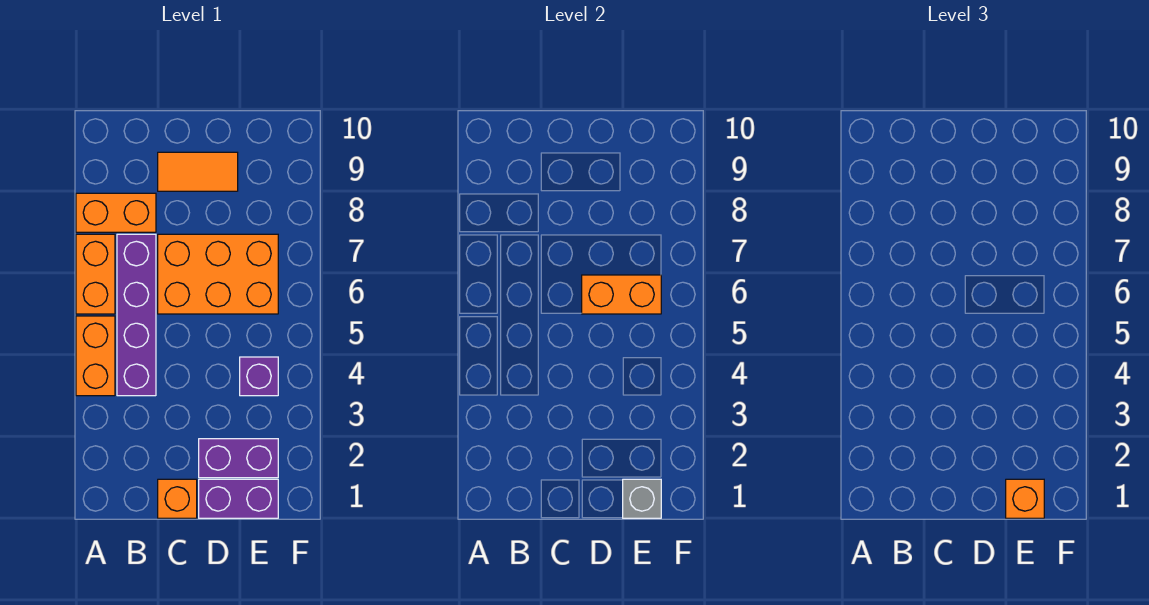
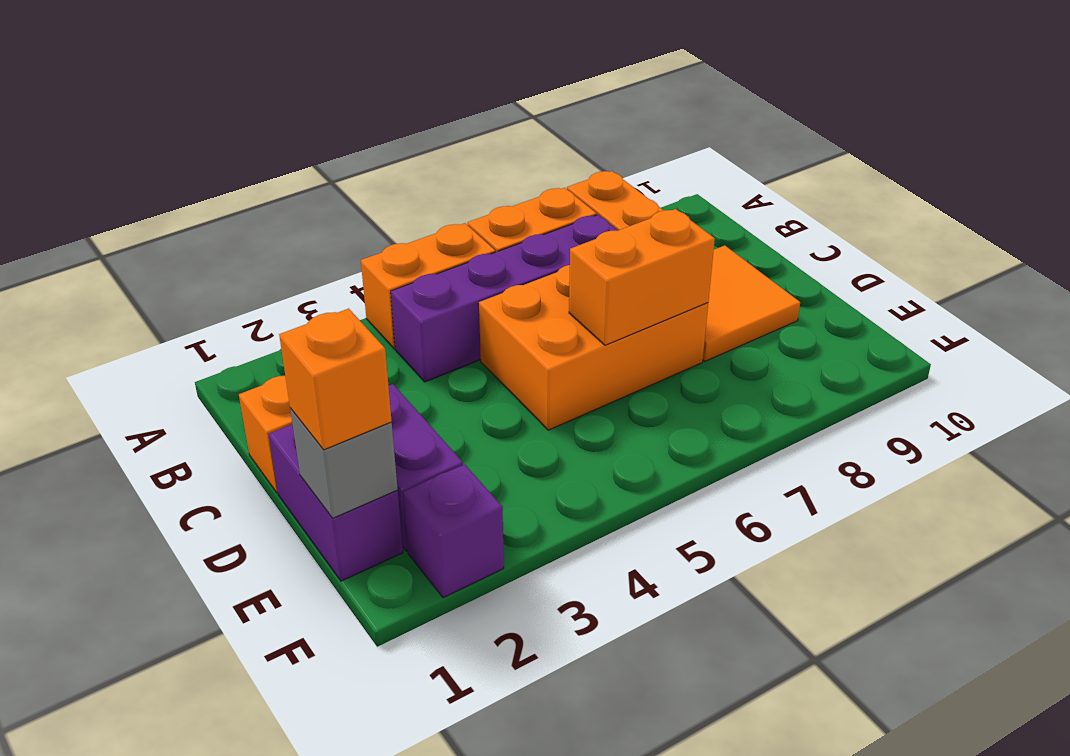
orange brick C6:E7 level 1 -> orange brick C5:D7 level 1
orange tile C9:D9 level 1 -> orange tile C8:D9 level 1
orange brick D6:E6 level 2 -> orange brick D6:D7 level 2
purple brick E4 level 1 -> purple brick F2 level 1

